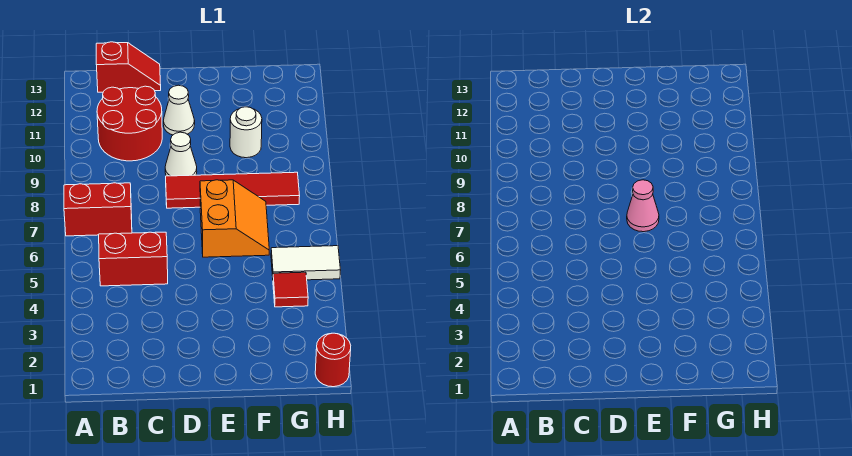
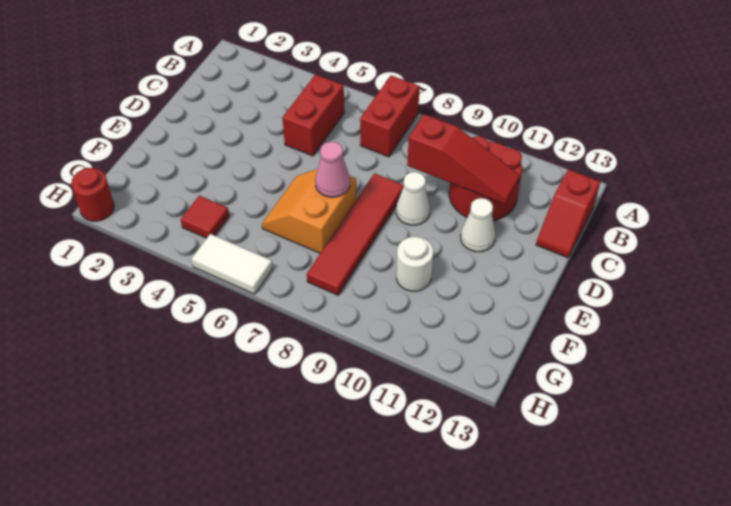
none -> red slope C9:C11 level 2 top 9
orange slope E6:F7 level 1 top E -> orange slope E6:F7 level 1 top 7
white tile G5:H5 level 1 -> white tile H5:H6 level 1

